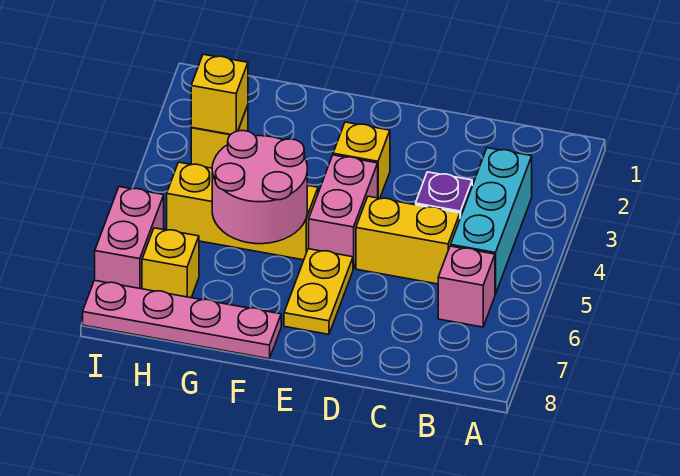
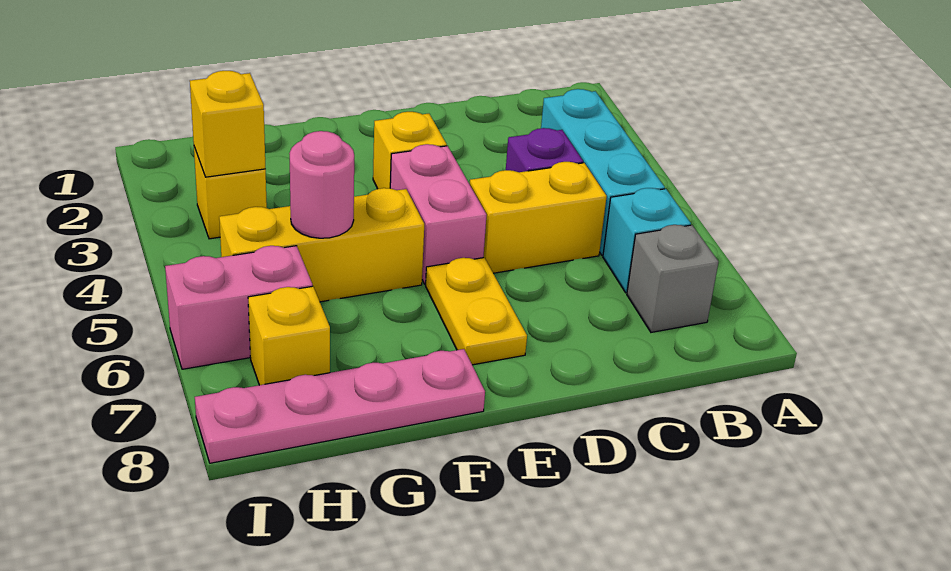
pink brick B6 level 1 -> cyan brick B6 level 1
none -> grey brick B7 level 1
pink round brick F5:G6 level 2 -> pink round brick G5 level 2
pink brick I6:I7 level 1 -> pink brick H6:I6 level 1

